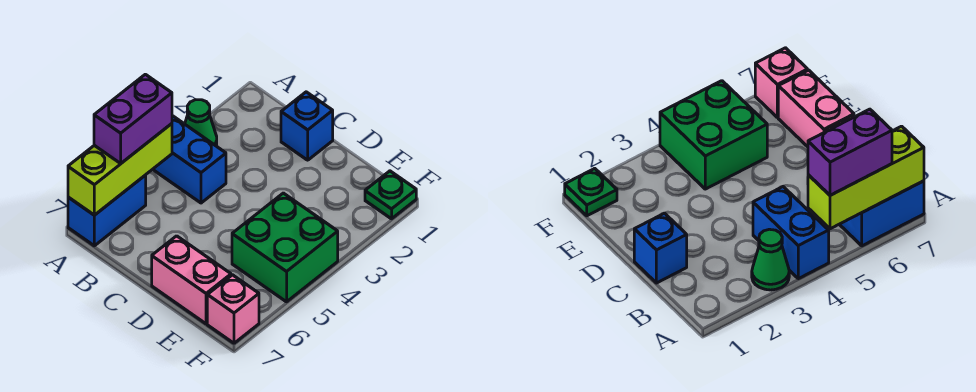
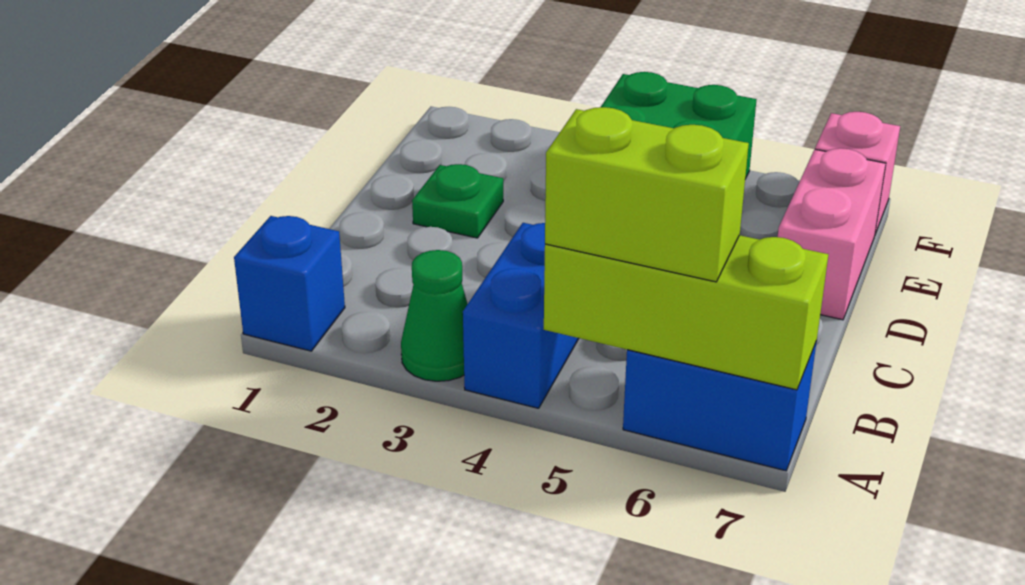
purple brick A5:A6 level 3 -> lime brick A5:A6 level 3
blue brick C1 level 1 -> blue brick A1 level 1
green plate F1 level 1 -> green plate D2 level 1

